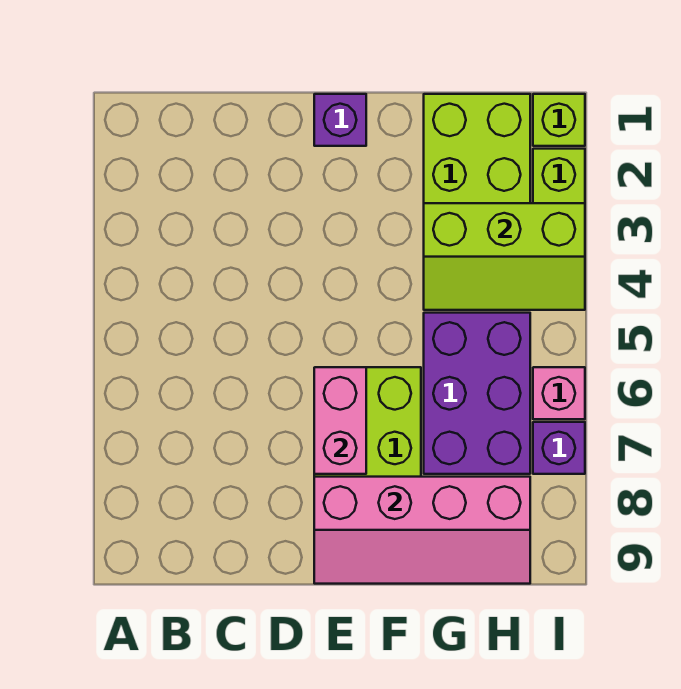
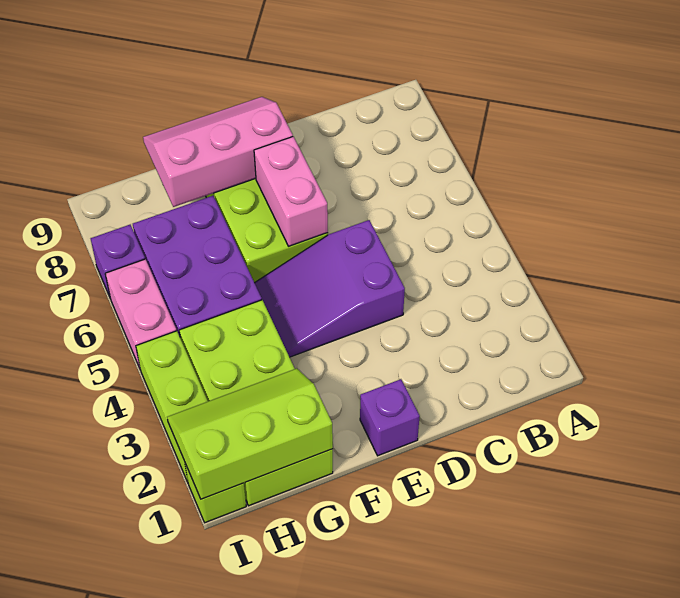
none -> purple slope D4:F5 level 1 top D
pink slope E8:H9 level 2 top 8 -> pink slope E8:G9 level 2 top 8
lime slope G3:I4 level 2 top 3 -> lime slope G1:I2 level 2 top 1
pink brick I6 level 1 -> pink brick I5:I6 level 1

